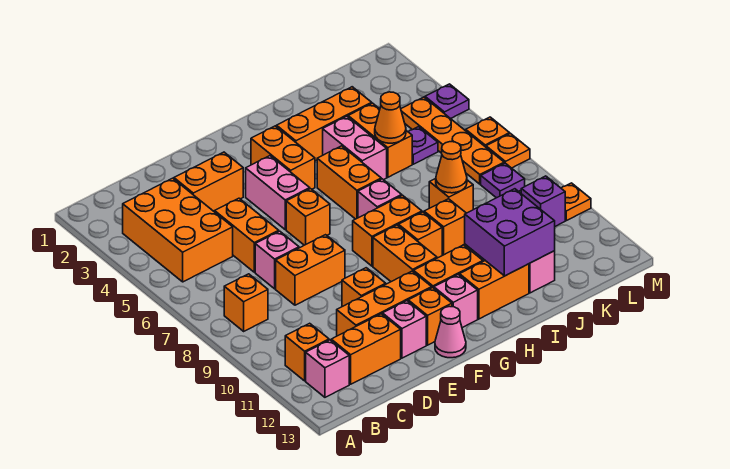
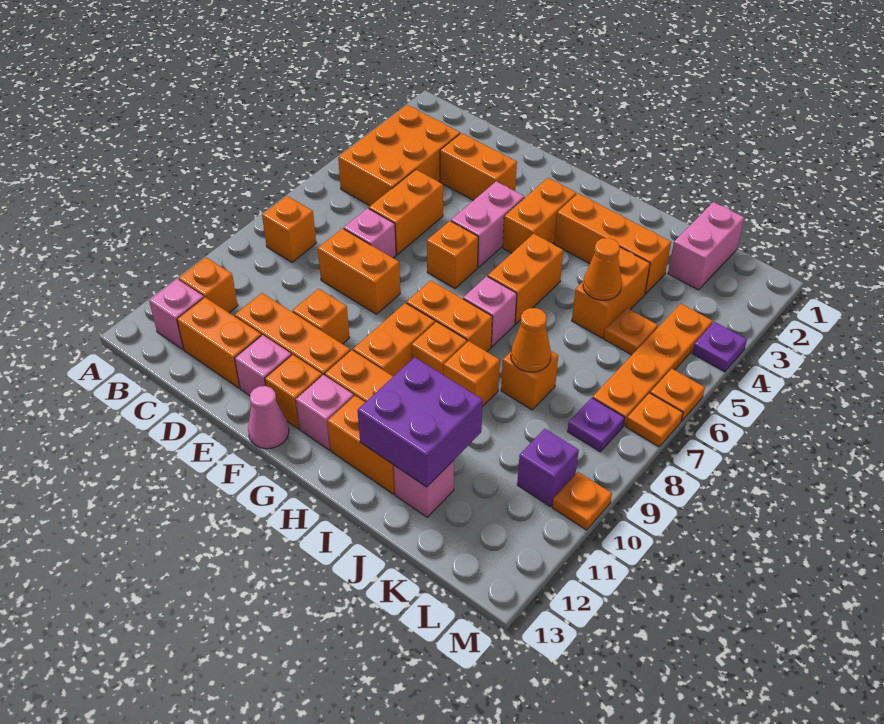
pink brick I4:I5 level 1 -> pink brick K1:K2 level 1
purple plate K5 level 1 -> orange plate K5 level 1

